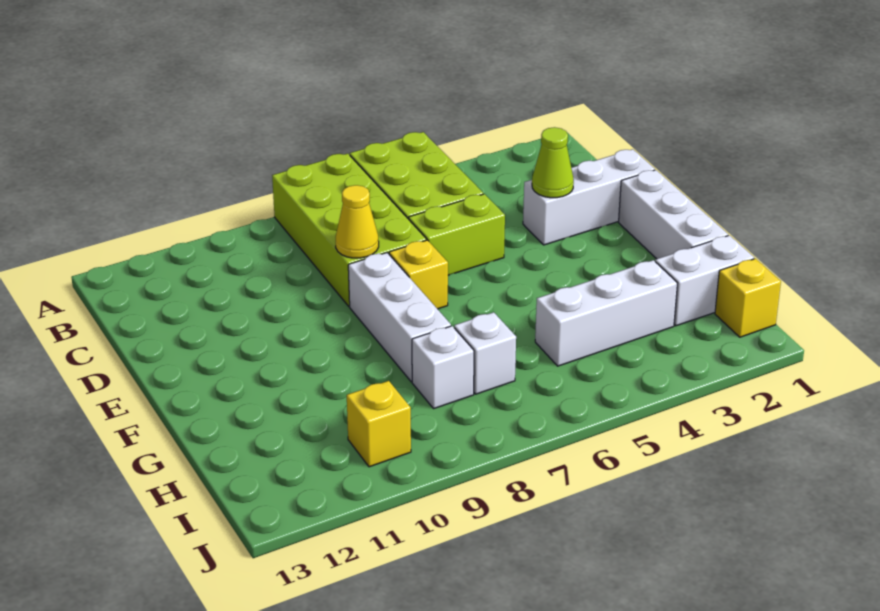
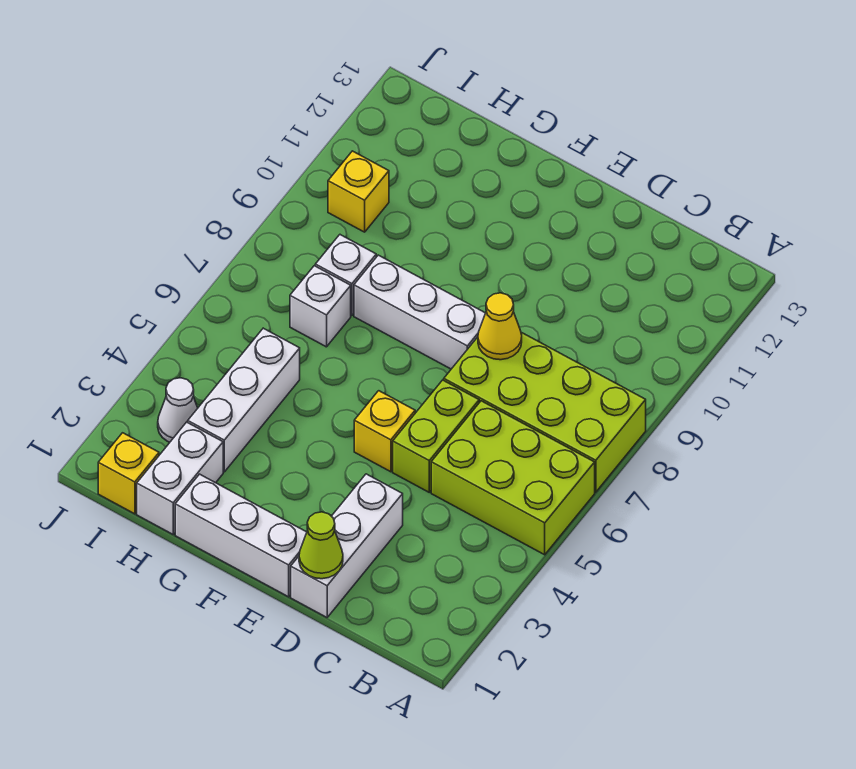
lime cone D3 level 2 -> lime cone D1 level 2
yellow brick E7 level 1 -> yellow brick E5 level 1
none -> white cone I3 level 1

